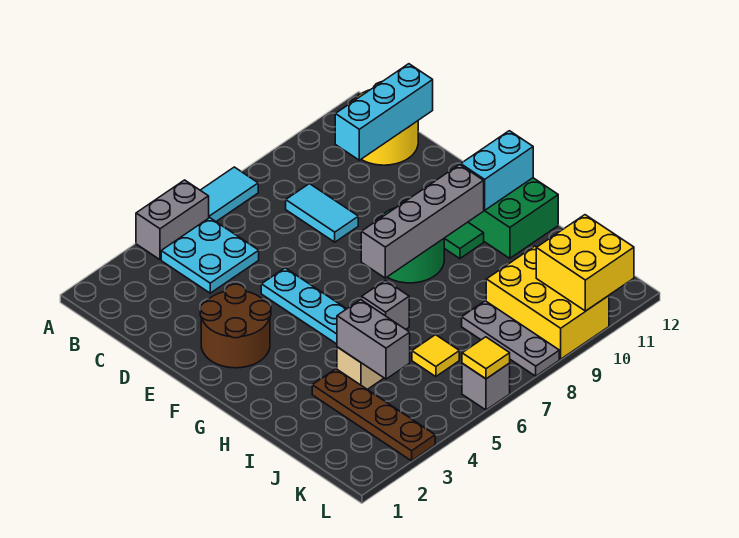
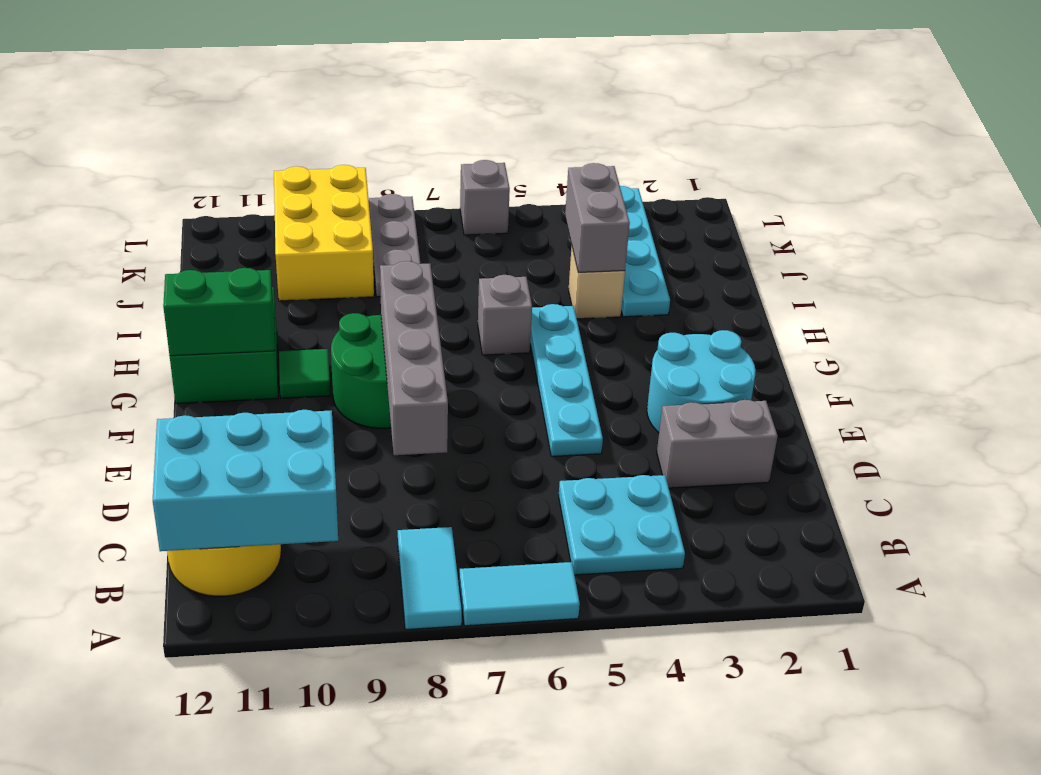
grey brick A4:A5 level 1 -> grey brick D2:D3 level 1
cyan tile C8:D8 level 1 -> cyan tile A8:B8 level 1
cyan brick C10:C12 level 2 -> cyan brick B10:C12 level 2
brown round brick E2:F3 level 1 -> cyan round brick E2:F3 level 1
grey brick G7:G10 level 2 -> grey brick D8:G8 level 2
cyan brick G11:G12 level 2 -> green brick G11:G12 level 2
brown plate I3:L3 level 1 -> cyan plate I3:L3 level 1
yellow tile J6 level 1 -> none
yellow brick K10:L11 level 2 -> none
yellow tile L6 level 2 -> none

